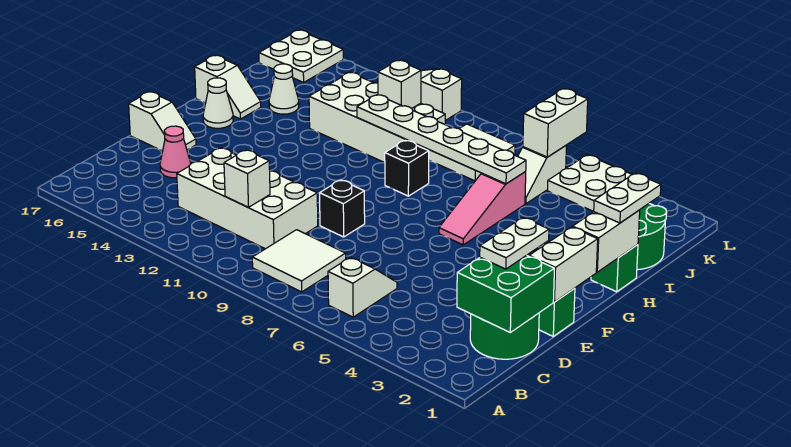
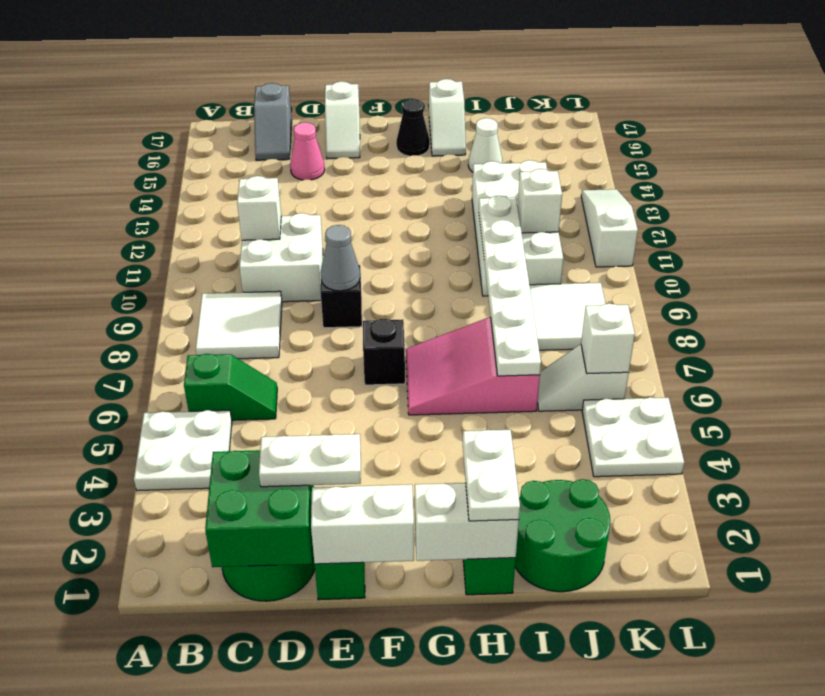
white slope B6:C6 level 1 top B -> green slope B6:C6 level 1 top B
white brick C10:D13 level 1 -> white brick C10:D11 level 1
none -> grey slope C16:C17 level 1 top 17
none -> grey cone E9 level 2
pink slope G6:I6 level 1 top I -> pink slope G6:I7 level 1 top I
white cone G16 level 1 -> black cone G16 level 1
white plate H1:I1 level 3 -> white plate H1:H2 level 3
black brick H9 level 1 -> black brick F7 level 1
white brick K6:L6 level 2 -> white brick K6 level 2
white plate K16:L17 level 1 -> white plate A4:B5 level 1

